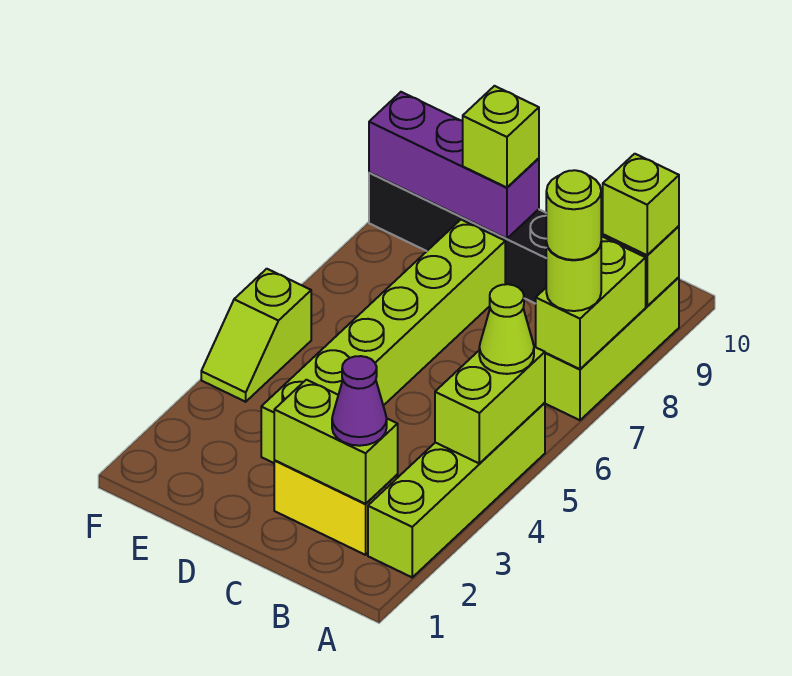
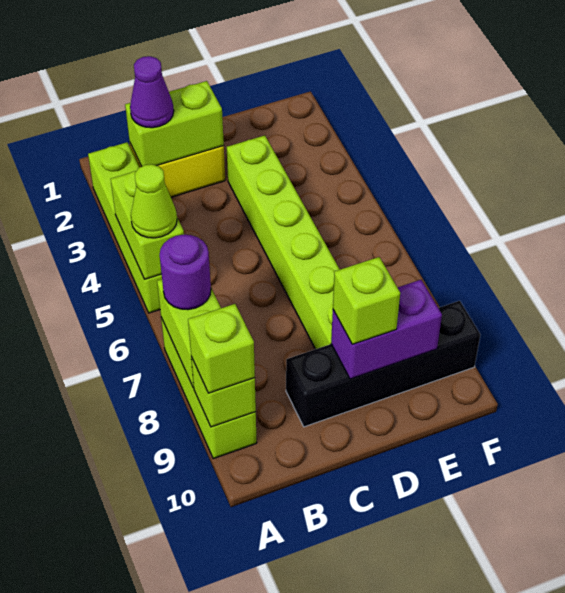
lime round brick A7 level 3 -> purple round brick A7 level 3
lime round brick A7 level 4 -> none
purple brick D9:F9 level 2 -> purple brick D9:E9 level 2
lime slope F4:F5 level 1 top 5 -> none

